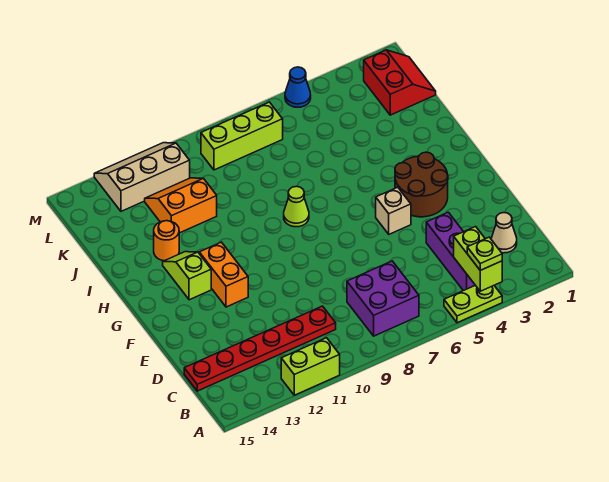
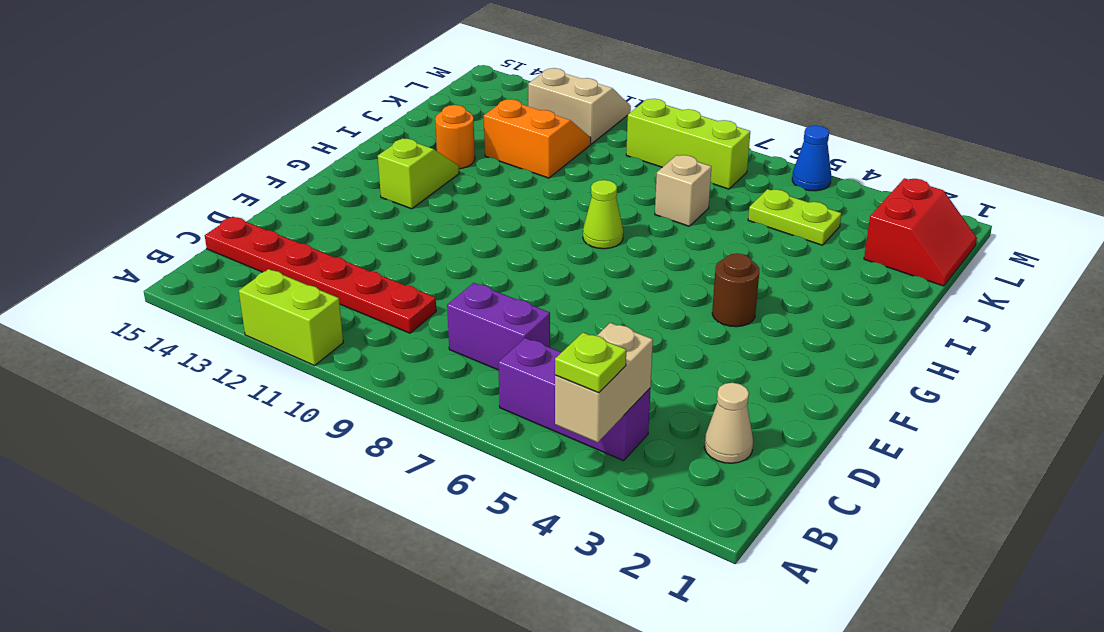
lime plate A4:A5 level 1 -> lime plate K4:K5 level 1
lime brick A4:B4 level 2 -> tan brick A4:B4 level 2
purple brick B4:D4 level 1 -> purple brick B4:B6 level 1
purple brick B7:C8 level 1 -> purple brick C7:C8 level 1
brown round brick F3:G4 level 1 -> brown round brick G4 level 1
tan brick F5 level 1 -> tan brick J7 level 1
orange brick F12:G12 level 1 -> none
tan slope L11:M13 level 1 top L -> tan slope L11:M12 level 1 top L

